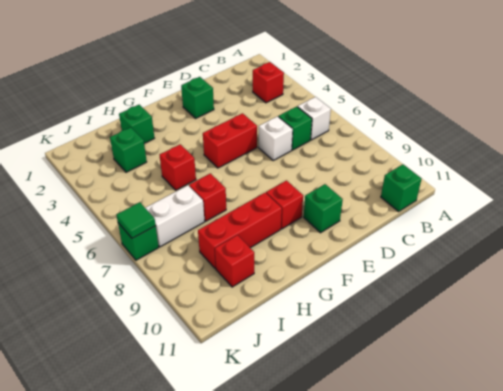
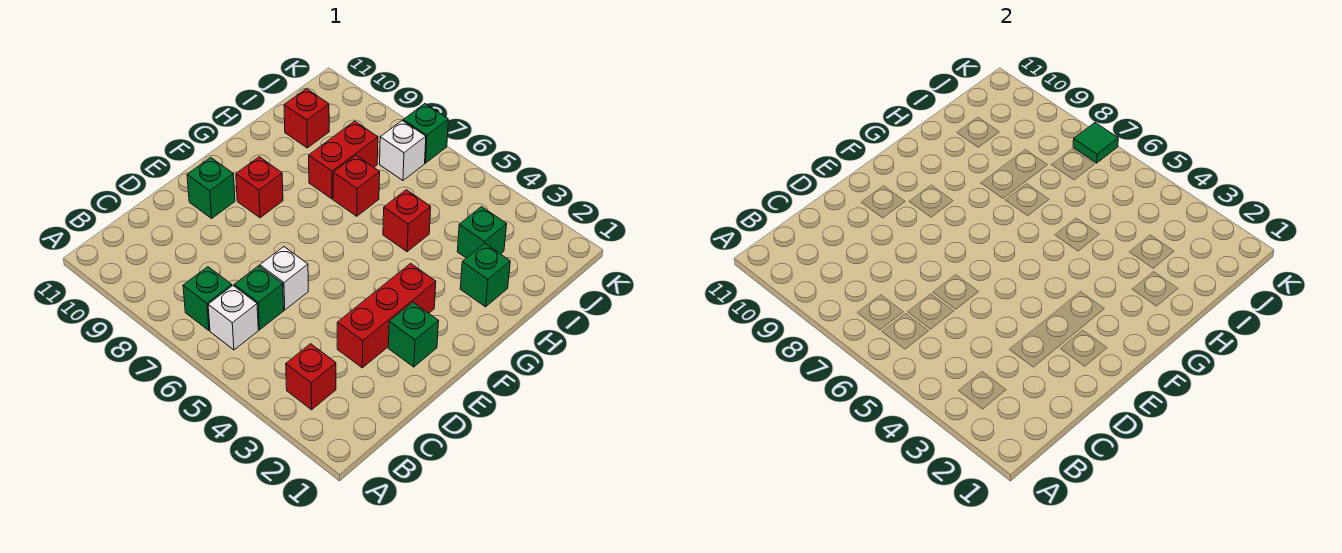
green brick B11 level 1 -> green brick B7 level 1
red brick E5:F5 level 1 -> red brick H8:I8 level 1
red brick G9:I9 level 1 -> red brick D3:F3 level 1
white brick I7:J7 level 1 -> white brick J7 level 1

